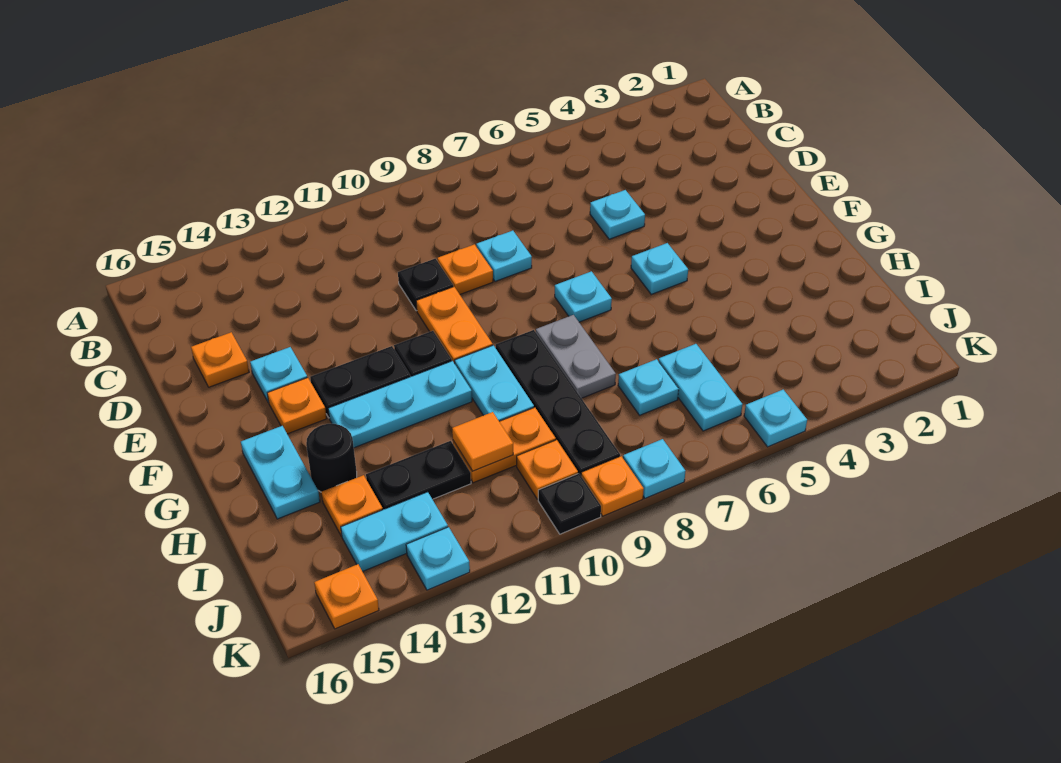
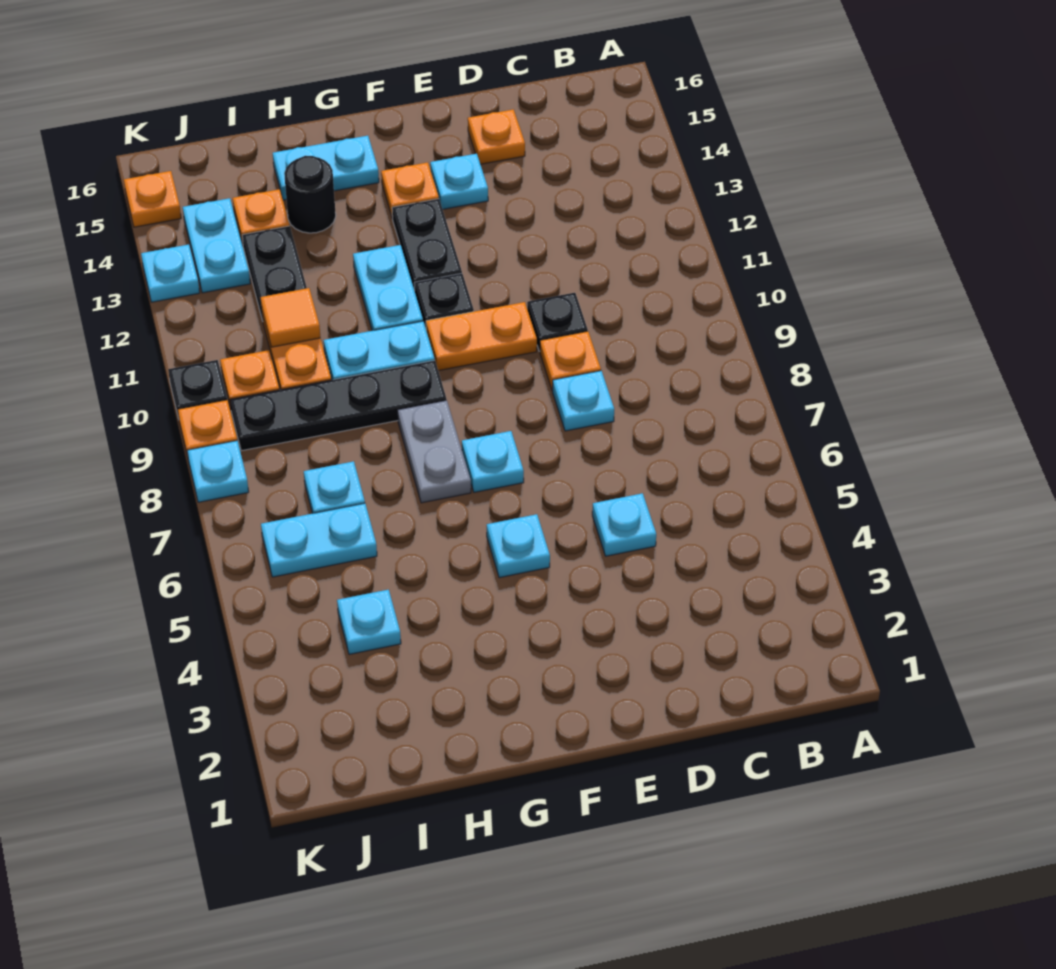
grey plate G8:H8 level 1 -> grey plate G7:G8 level 1
cyan plate G11:G13 level 1 -> cyan plate G11:G12 level 1
cyan plate K5 level 1 -> cyan plate I4 level 1

